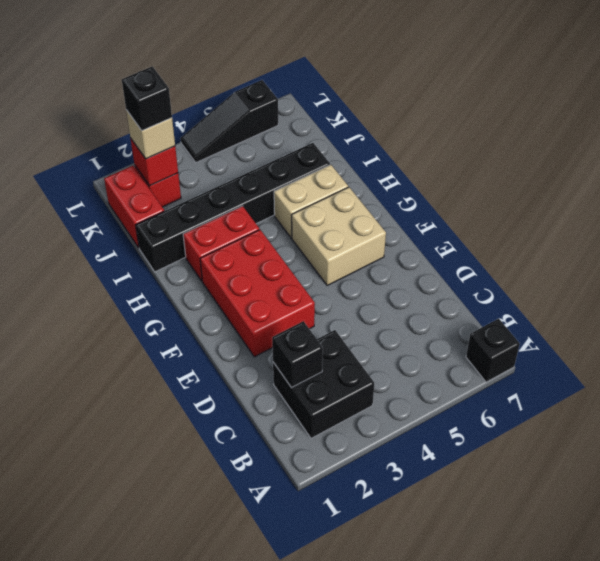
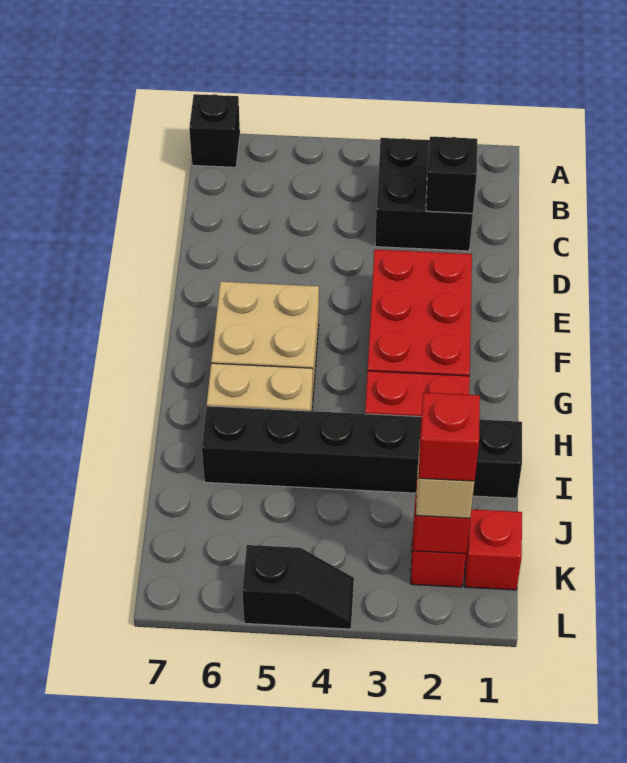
red brick J1:K1 level 1 -> red brick K1 level 1
black brick K2 level 4 -> red brick K2 level 4
black slope L4:L6 level 1 top 6 -> black slope L4:L5 level 1 top 5

